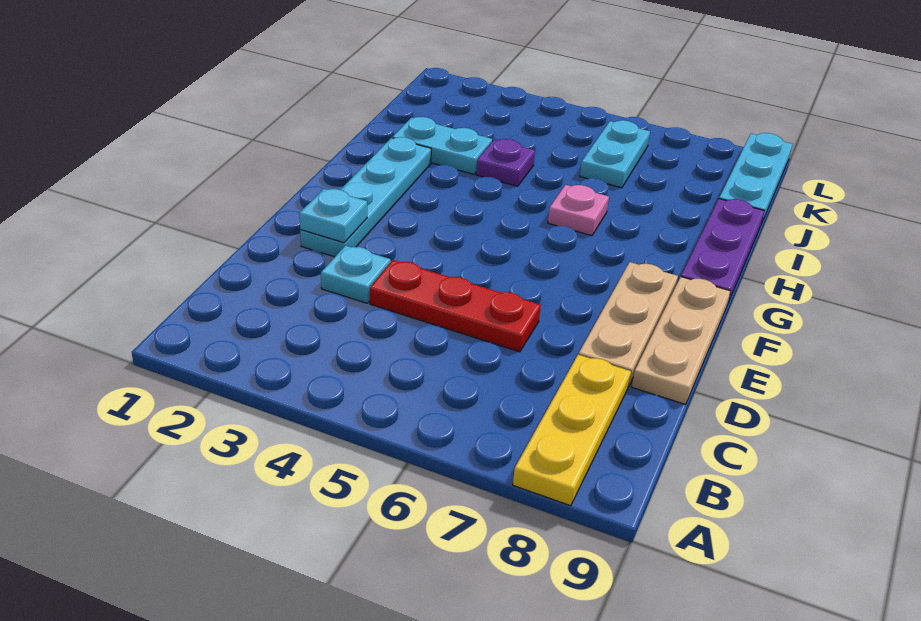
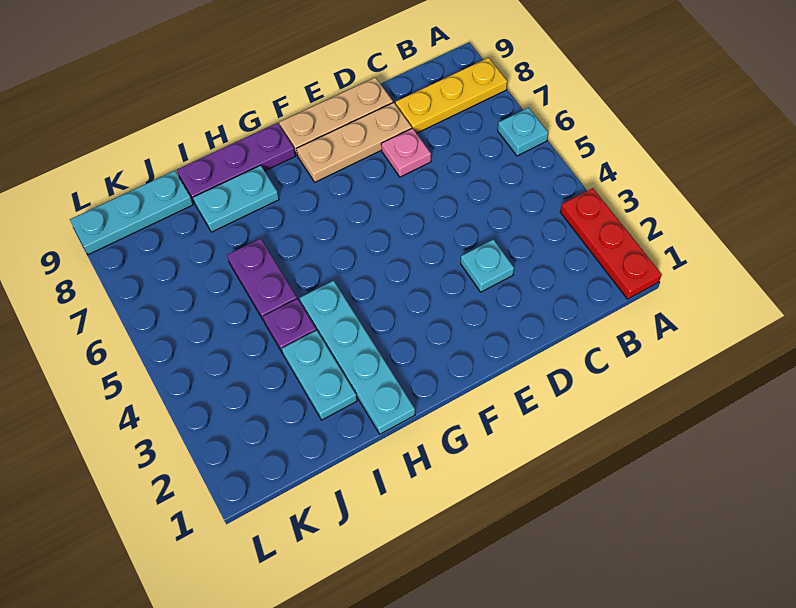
red plate D4:D6 level 1 -> red plate A1:A3 level 1
cyan plate E2:H2 level 1 -> cyan plate H1:H4 level 1
cyan plate E2 level 2 -> cyan plate A6 level 1
pink plate H6 level 1 -> pink plate D7 level 1
none -> purple plate I5:I6 level 1
cyan plate J6:K6 level 1 -> cyan plate H8:I8 level 1

